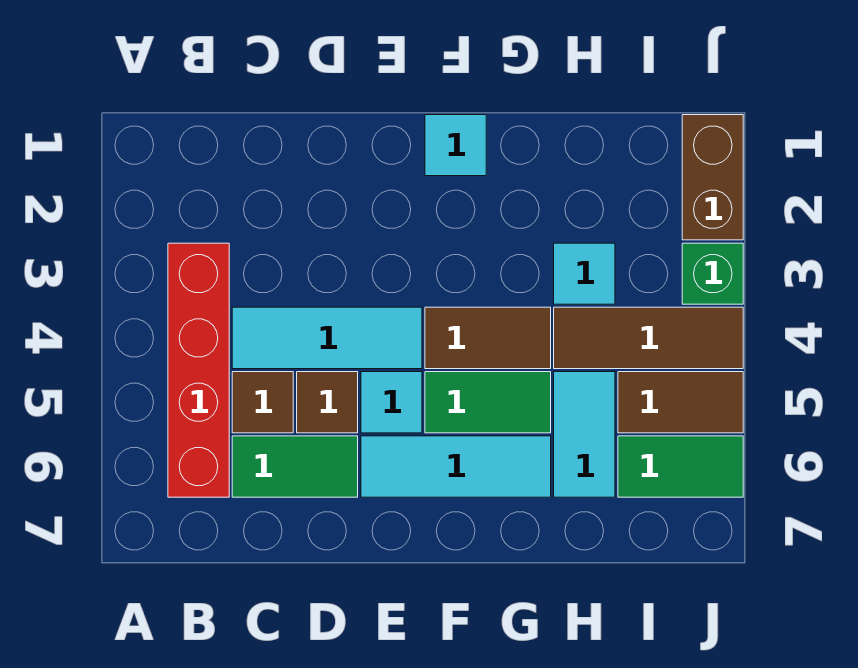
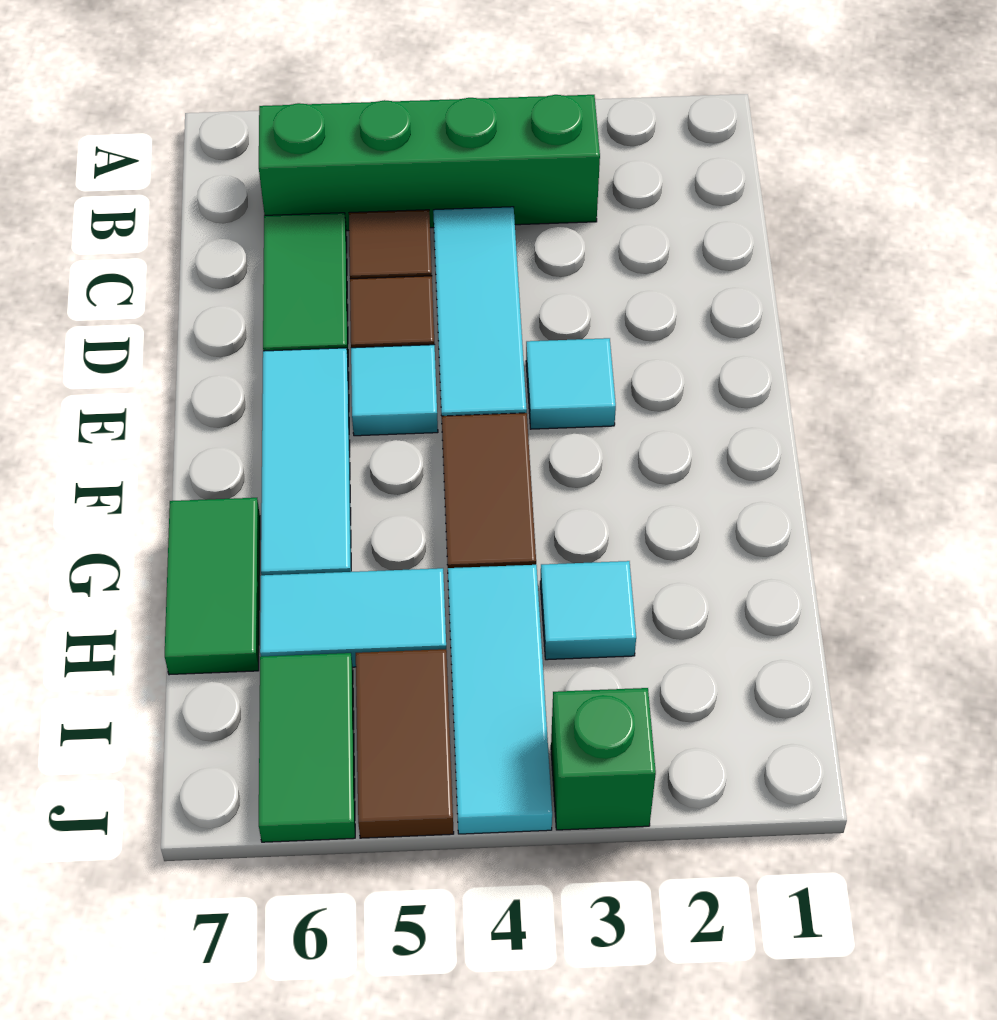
red brick B3:B6 level 1 -> green brick B3:B6 level 1
cyan tile F1 level 1 -> cyan tile E3 level 1
green tile F5:G5 level 1 -> green tile G7:H7 level 1
brown tile H4:J4 level 1 -> cyan tile H4:J4 level 1
brown brick J1:J2 level 1 -> none

